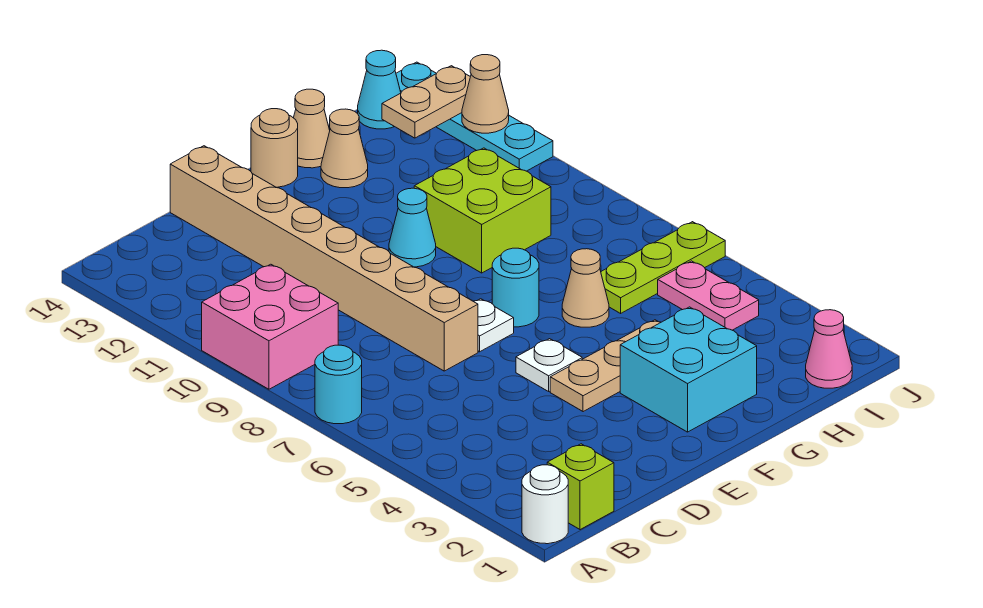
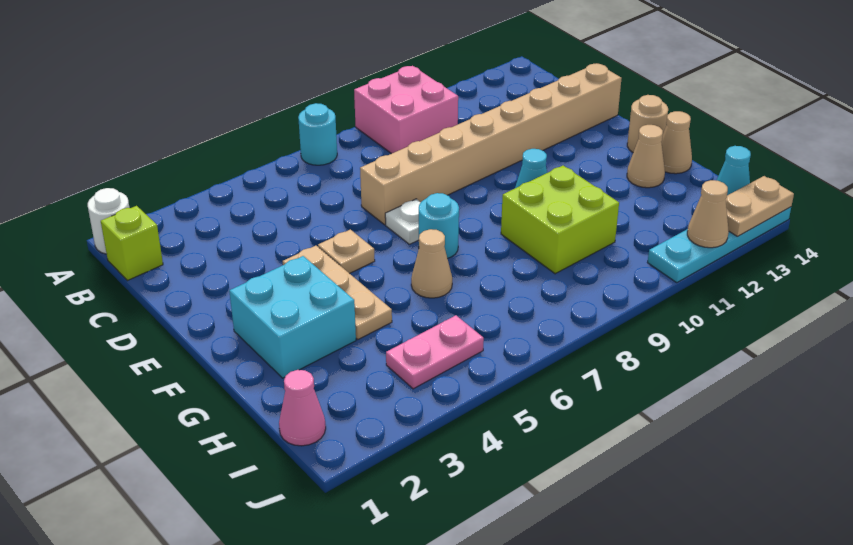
white plate E5 level 1 -> tan plate E5 level 1
lime plate H6:J6 level 1 -> none
tan plate I13:J13 level 2 -> tan plate J13:J14 level 2

